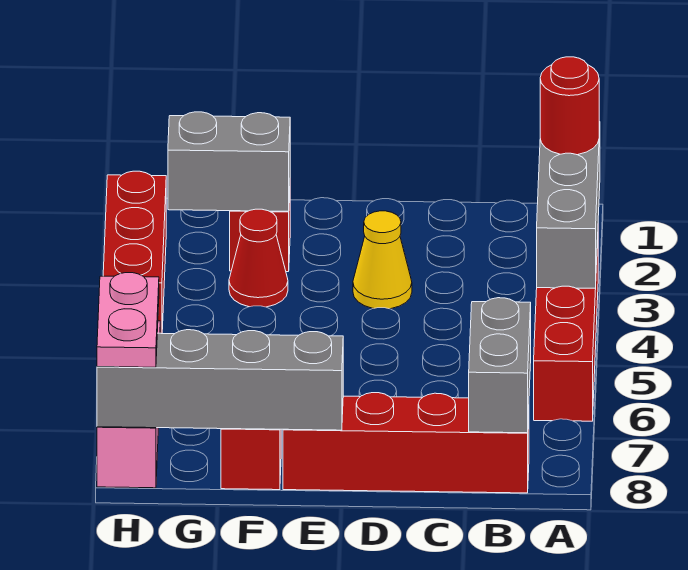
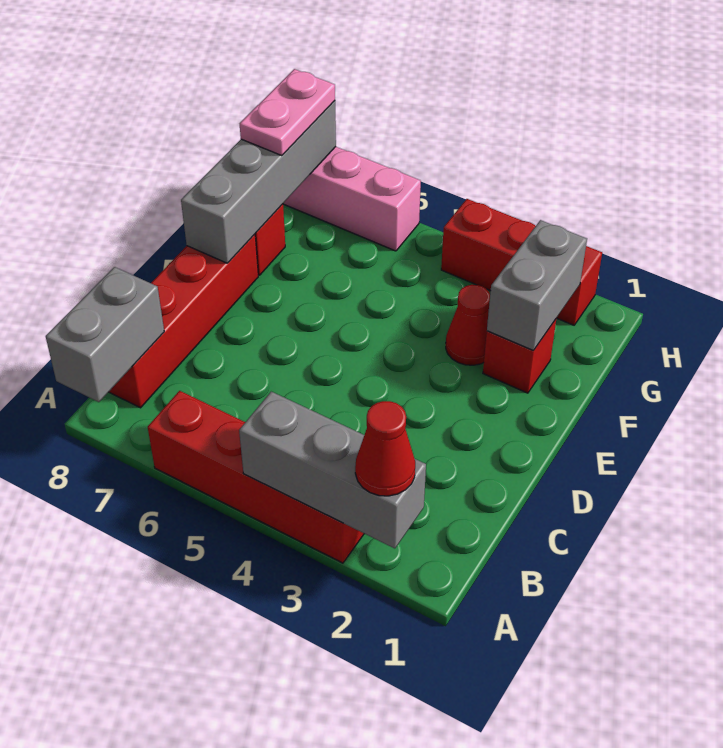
red round brick A2 level 3 -> red cone A2 level 3
grey brick B7:B8 level 2 -> grey brick A8:B8 level 2
yellow cone D3 level 1 -> none
pink plate H7:H8 level 3 -> pink plate G8:H8 level 3

